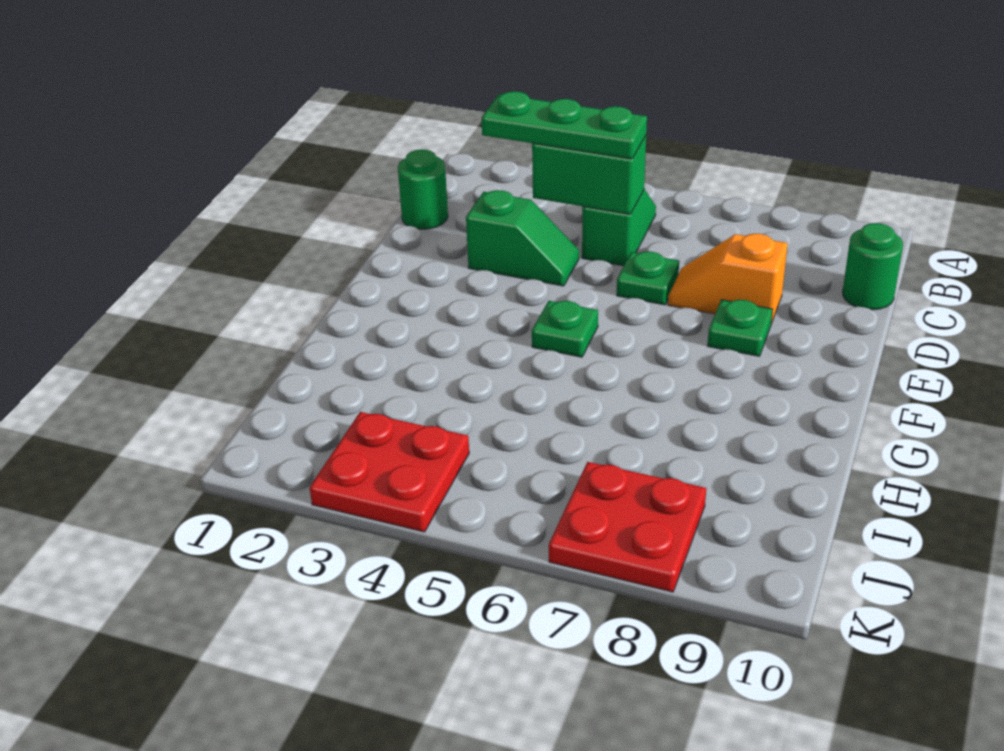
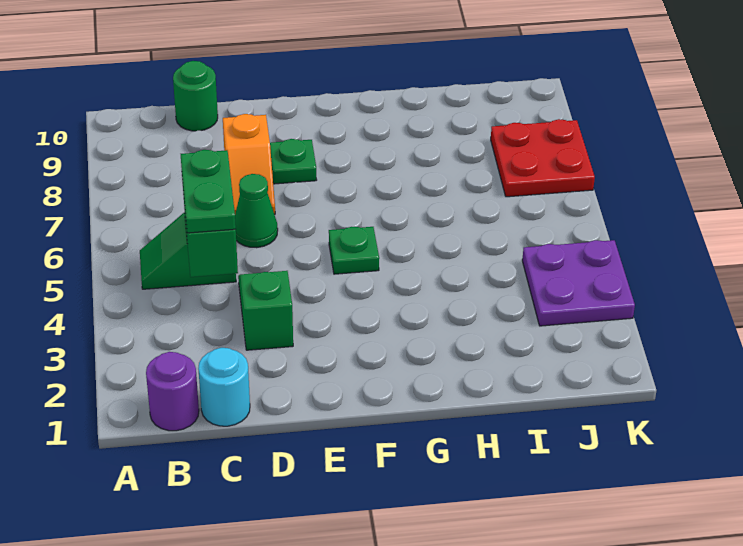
none -> purple round brick B1 level 1
green round brick C1 level 1 -> cyan round brick C1 level 1
green plate C3:C5 level 3 -> green plate C4:C5 level 3
green plate D6 level 1 -> green cone D6 level 1
red plate J3:K4 level 1 -> purple plate J3:K4 level 1

